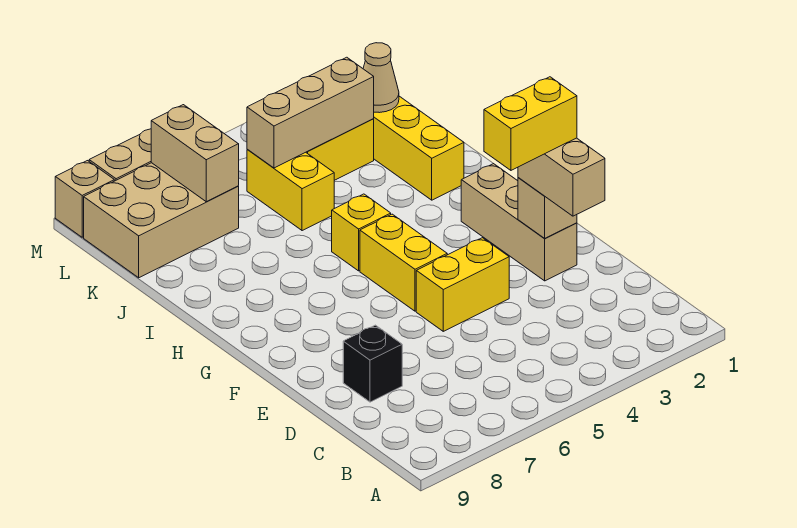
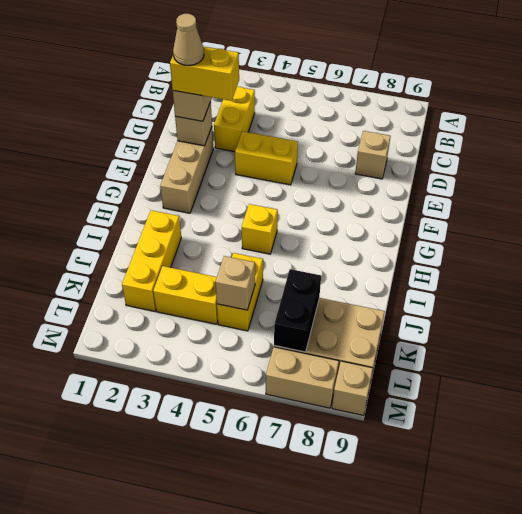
black brick D8 level 1 -> tan brick D8 level 1
yellow brick F5:G5 level 1 -> yellow brick C3:D3 level 1
tan cone K2 level 2 -> tan cone E2 level 5
tan brick K3:K5 level 2 -> tan brick K5 level 2
tan brick K7:L7 level 2 -> black brick K7:L7 level 2

